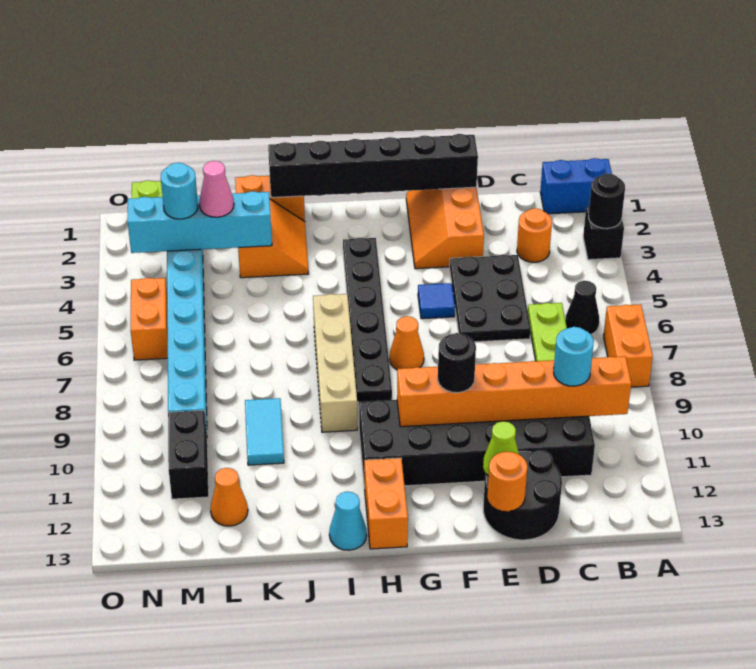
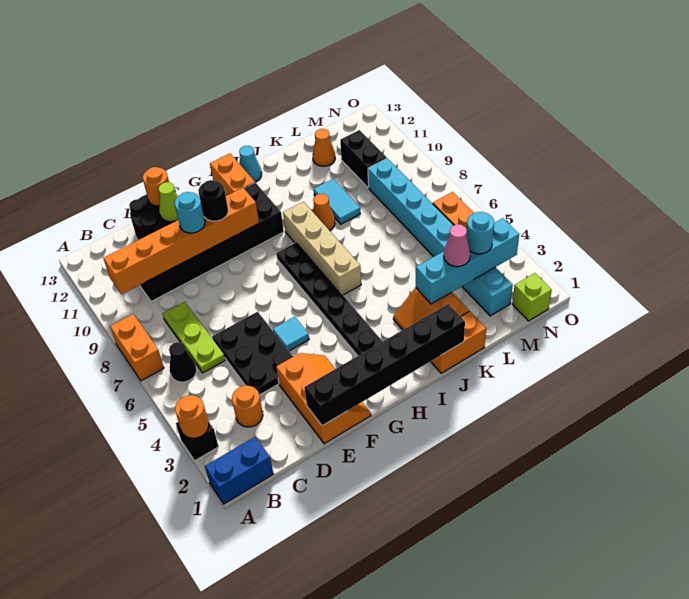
black round brick A3 level 2 -> orange round brick A3 level 2
cyan round brick C10 level 3 -> cyan round brick E10 level 3
blue tile F5 level 1 -> cyan tile F5 level 1
orange cone G7 level 1 -> orange cone J9 level 1

